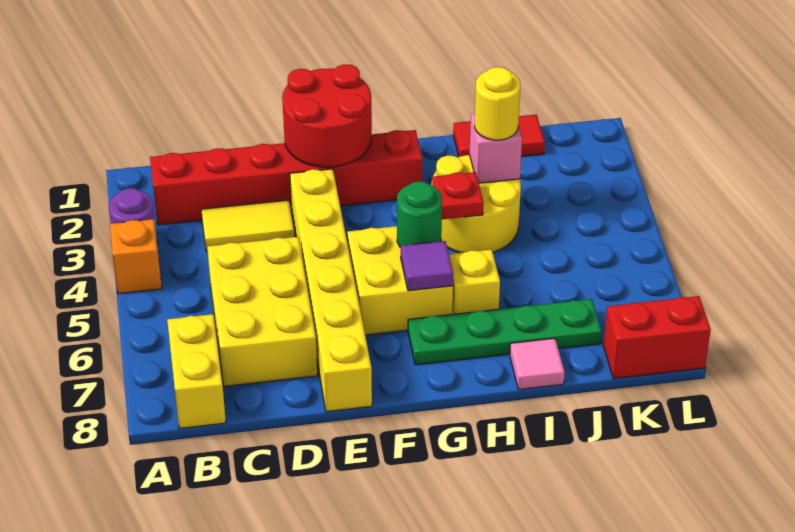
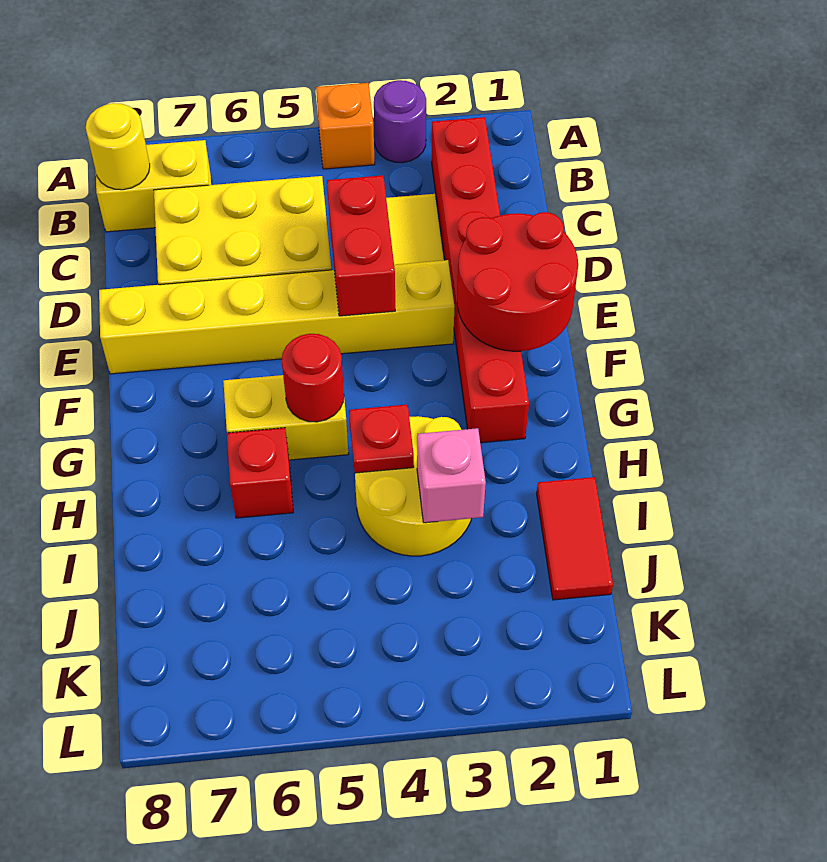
yellow brick F5:G6 level 1 -> yellow brick G5:G6 level 1
green round brick G5 level 2 -> red round brick G5 level 2
purple tile G6 level 2 -> none
green plate G7:J7 level 1 -> none
yellow brick H6 level 1 -> red brick H6 level 1
yellow round brick I3 level 3 -> yellow round brick B8 level 2
pink tile I8 level 1 -> none
red brick K8:L8 level 1 -> red brick D4:E4 level 2

